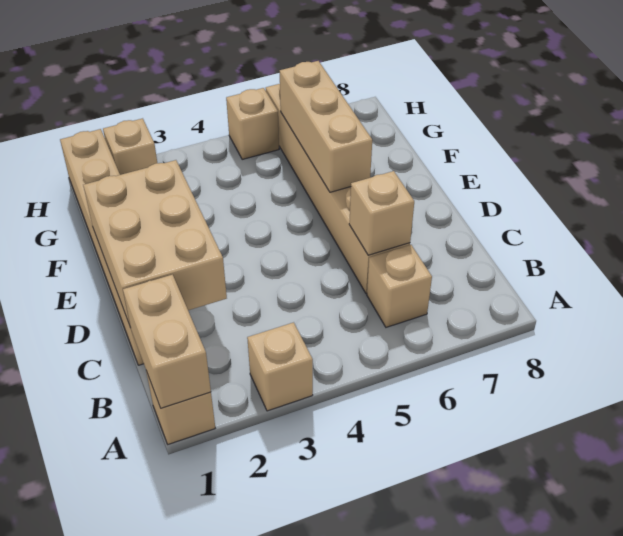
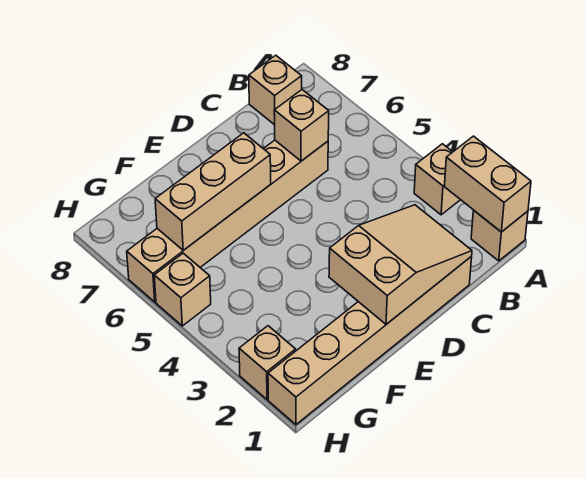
tan brick A1:B1 level 2 -> tan brick A1:A2 level 2
tan brick B6 level 1 -> tan brick B8 level 1
tan brick C1:E2 level 2 -> tan slope C1:E2 level 2 top E

